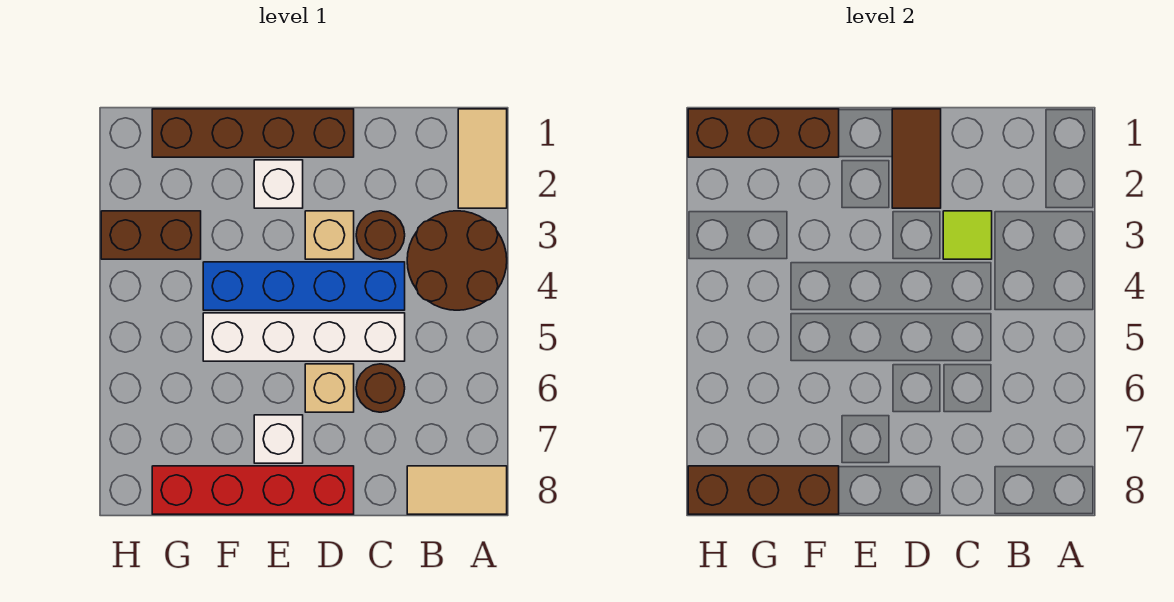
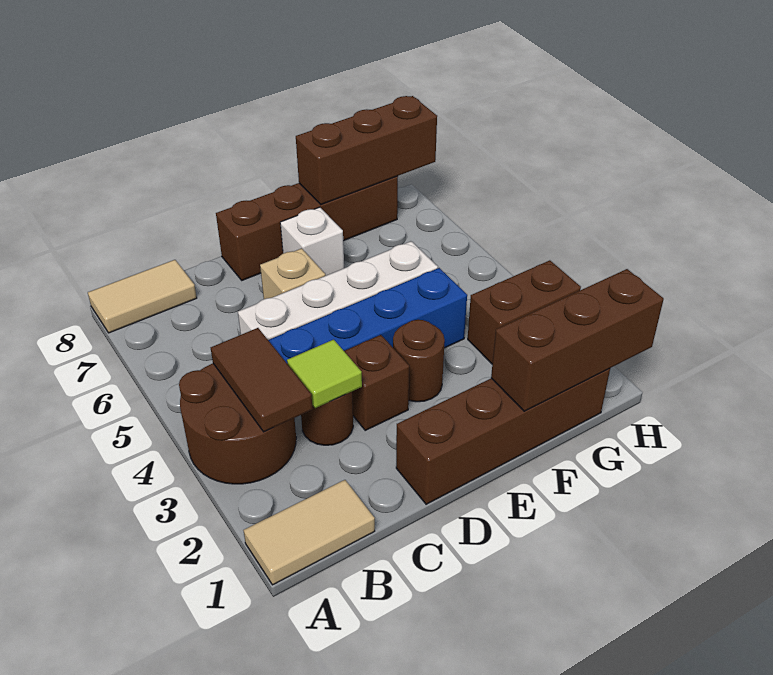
tan tile A1:A2 level 1 -> tan tile A1:B1 level 1
brown round brick C6 level 1 -> brown round brick E3 level 1
brown tile D1:D2 level 2 -> brown tile B3:B4 level 2
tan brick D3 level 1 -> brown brick D3 level 1
red brick D8:G8 level 1 -> brown brick D8:G8 level 1
white brick E2 level 1 -> none

